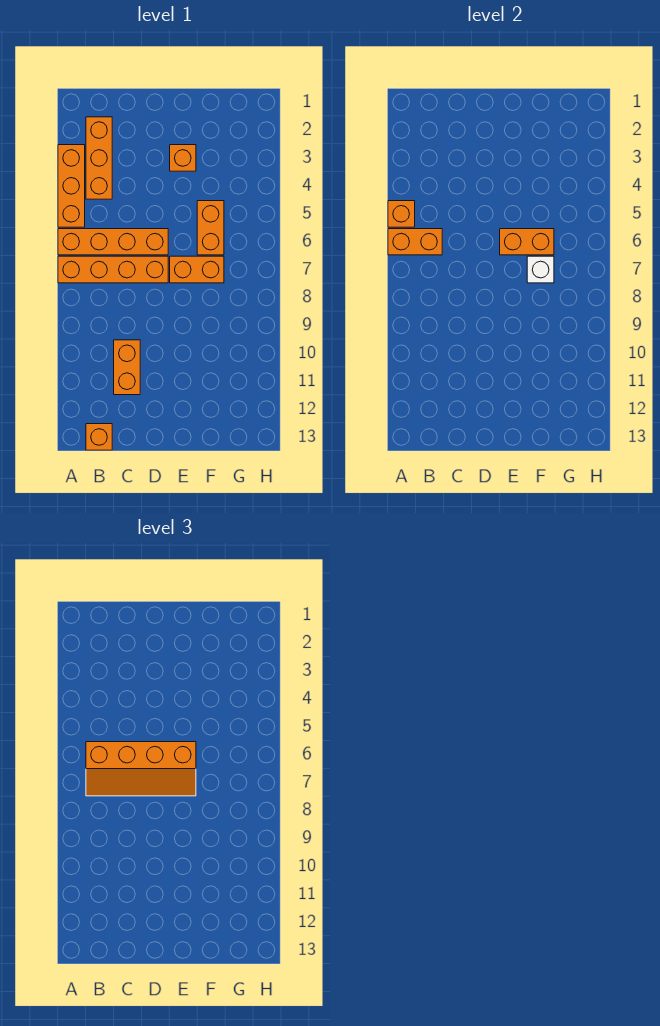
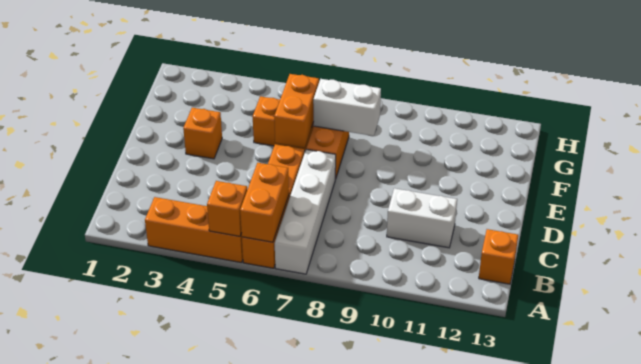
orange brick A7:D7 level 1 -> white brick A7:D7 level 1
orange brick B2:B4 level 1 -> none
orange slope B6:E7 level 3 top 6 -> none
orange brick C10:C11 level 1 -> white brick C10:C11 level 1
white brick F7 level 2 -> white brick F7:F8 level 2

